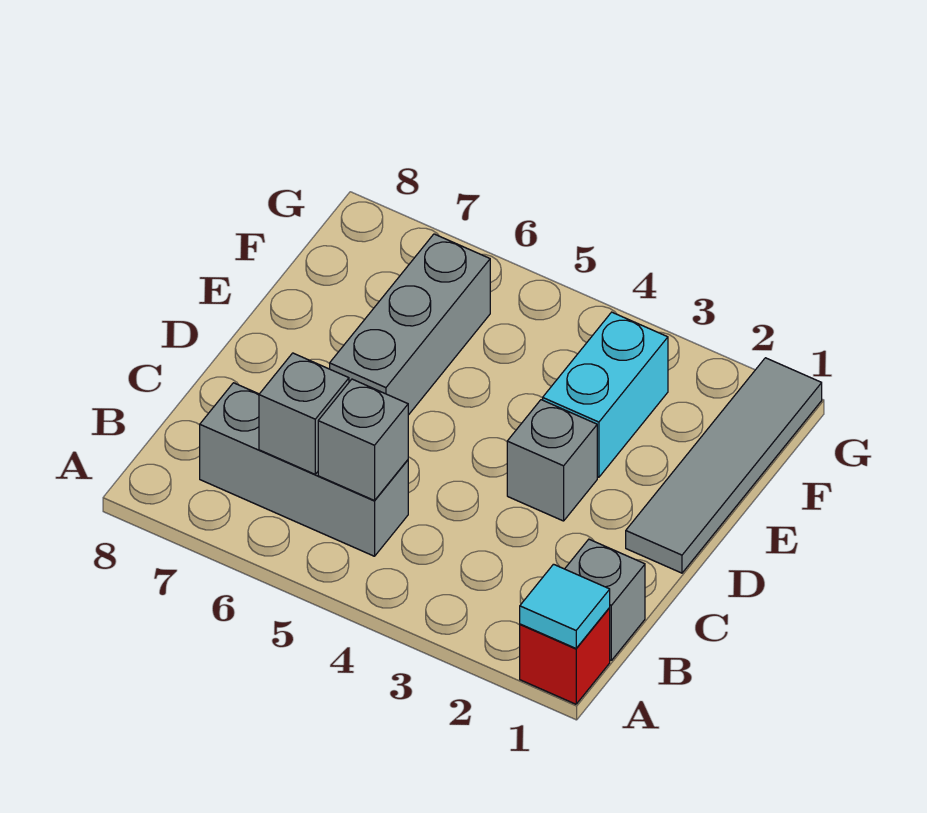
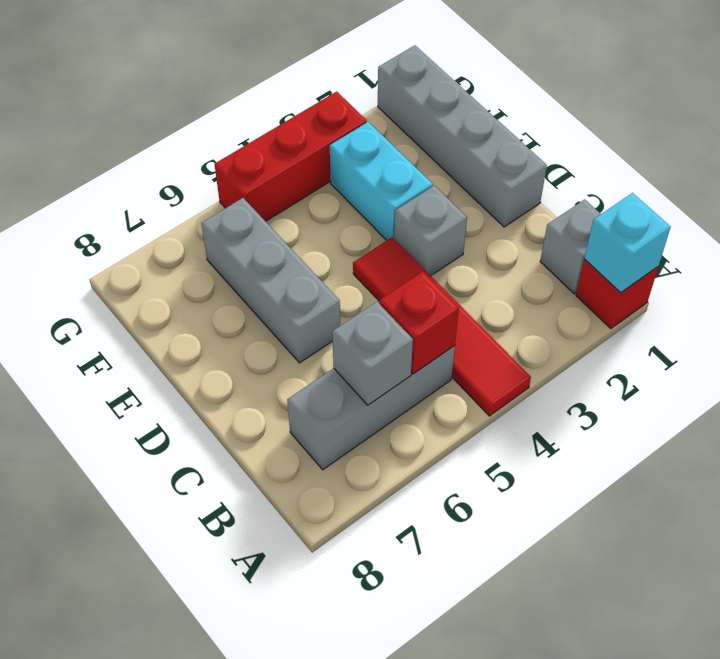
cyan tile A1 level 2 -> cyan brick A1 level 2
none -> red tile A4:D4 level 1
grey brick B5 level 2 -> red brick B5 level 2
grey tile D1:G1 level 1 -> grey brick D1:G1 level 1
none -> red brick G3:G5 level 1

